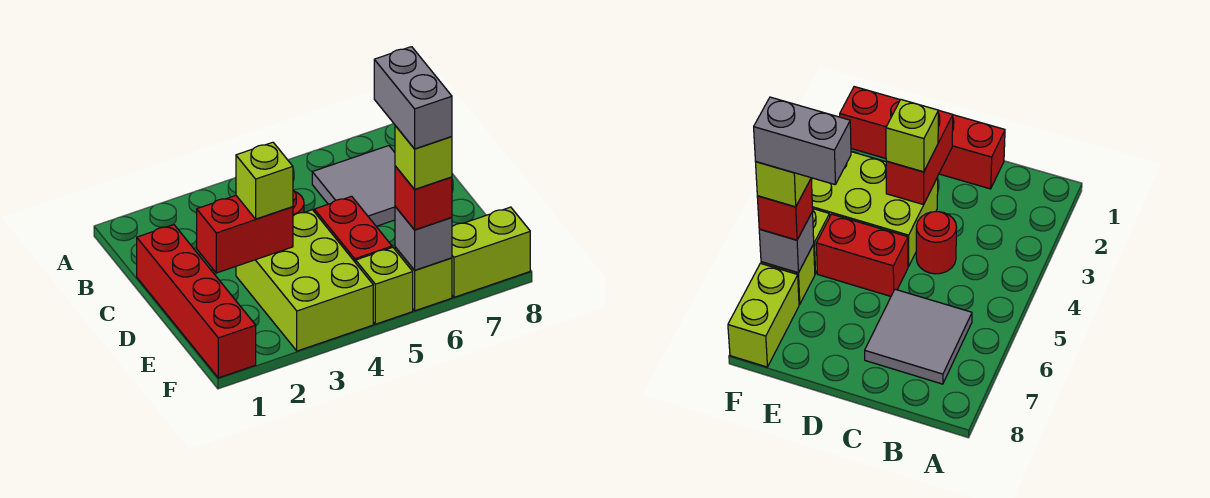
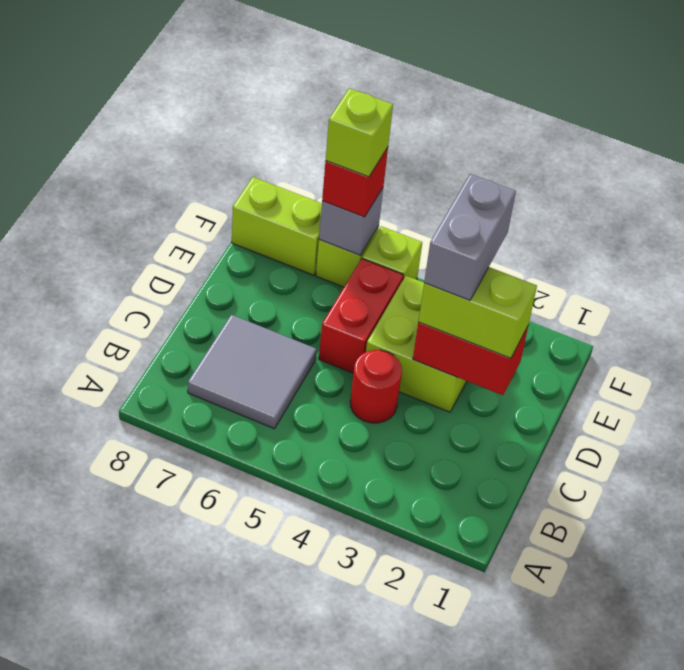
red brick C1:F1 level 1 -> none
lime brick D3:F4 level 1 -> lime brick D3:E4 level 1
lime brick D3 level 3 -> lime brick D2:D3 level 3
grey brick E6:F6 level 5 -> grey brick D3:E3 level 4

